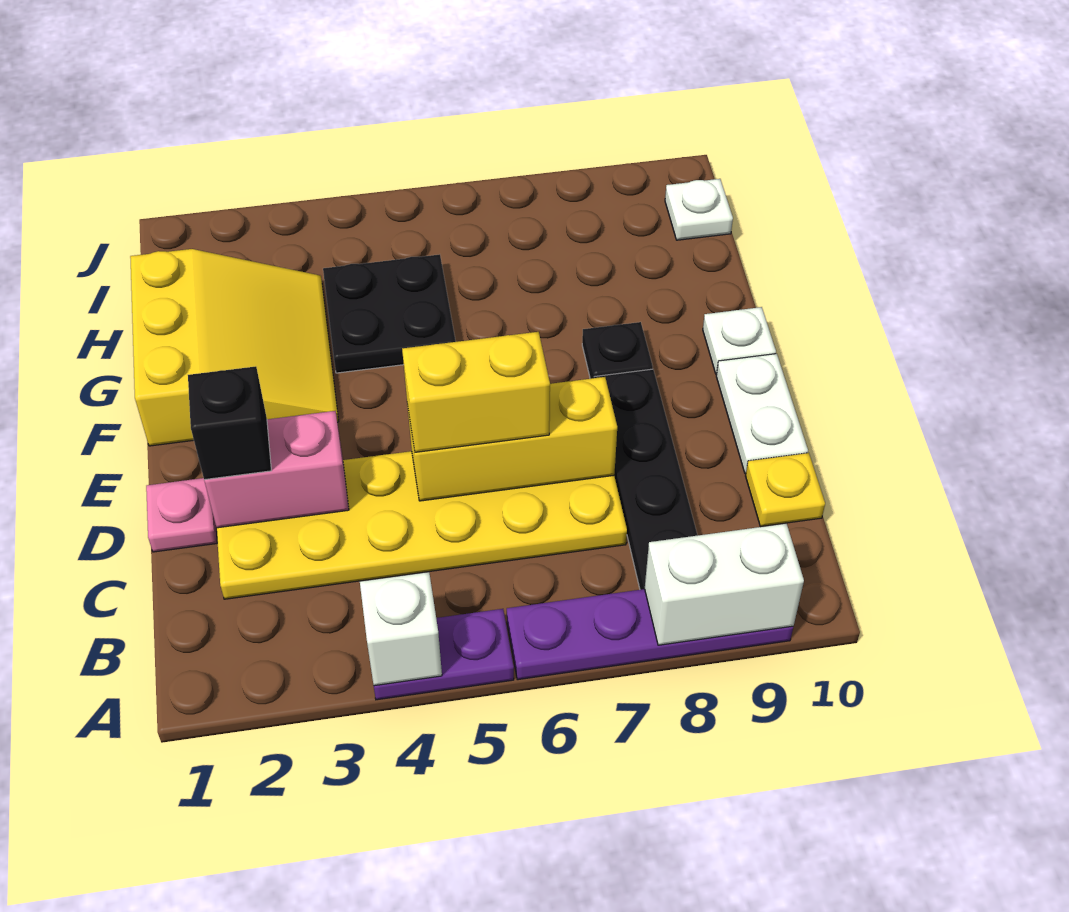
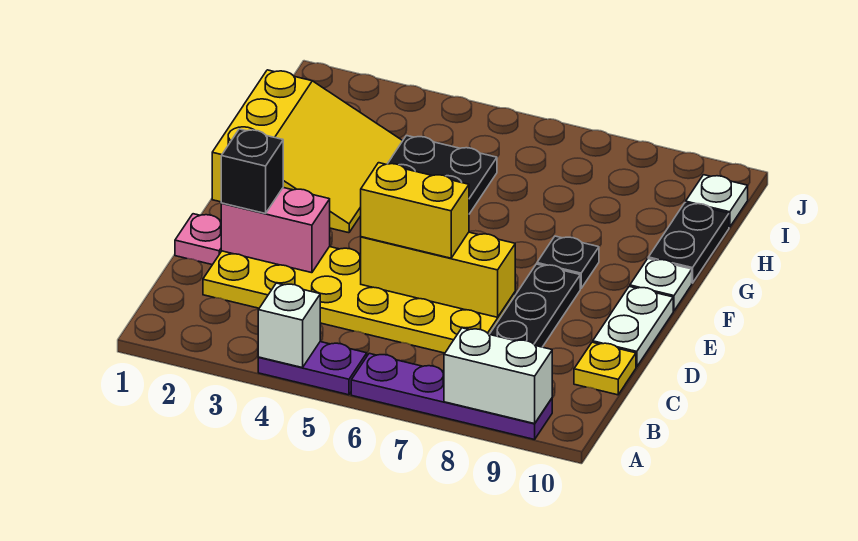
none -> black plate G10:H10 level 1

